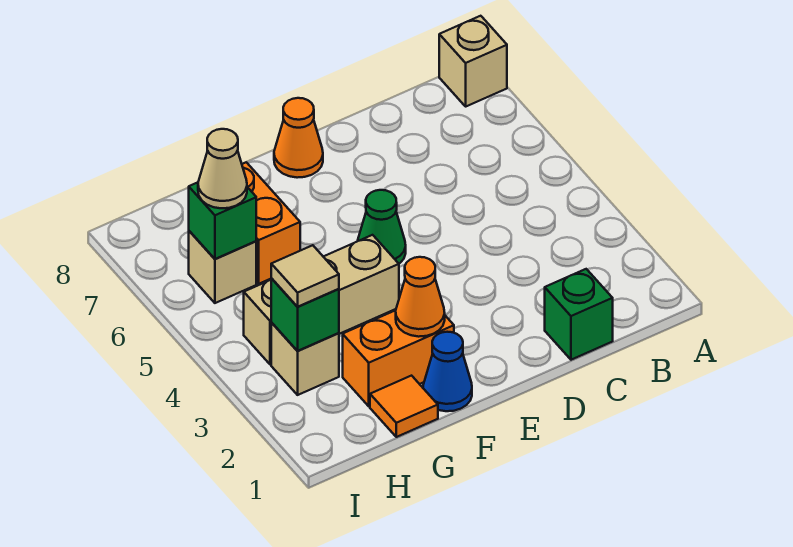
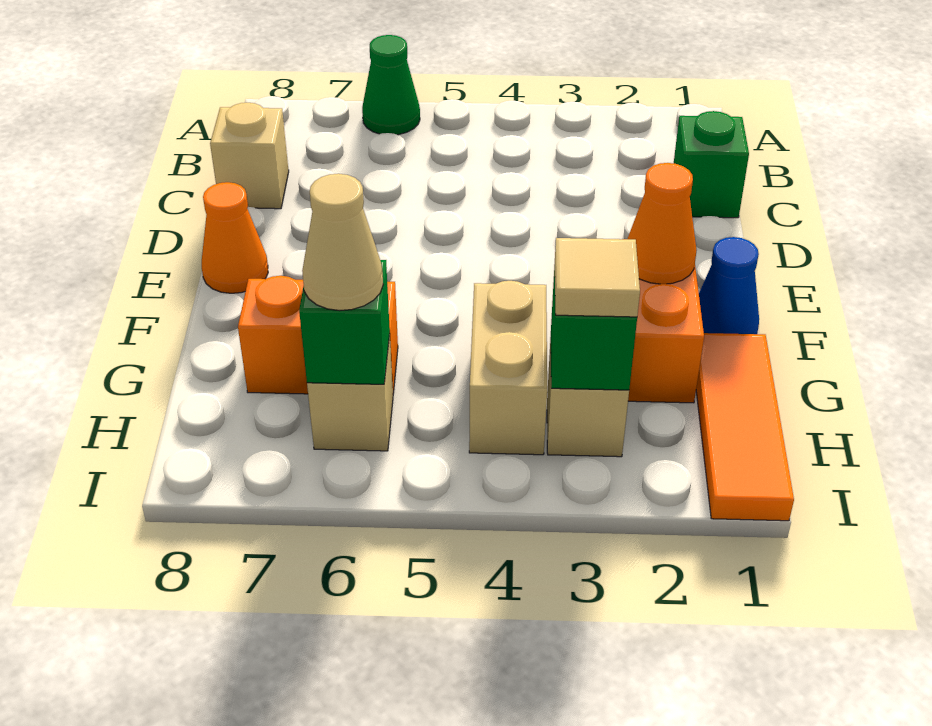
tan brick A8 level 1 -> tan brick C8 level 1
green cone E5 level 1 -> green cone A6 level 1
tan brick F4:H4 level 1 -> tan brick G4:H4 level 1
orange tile G1 level 1 -> orange tile G1:I1 level 1

